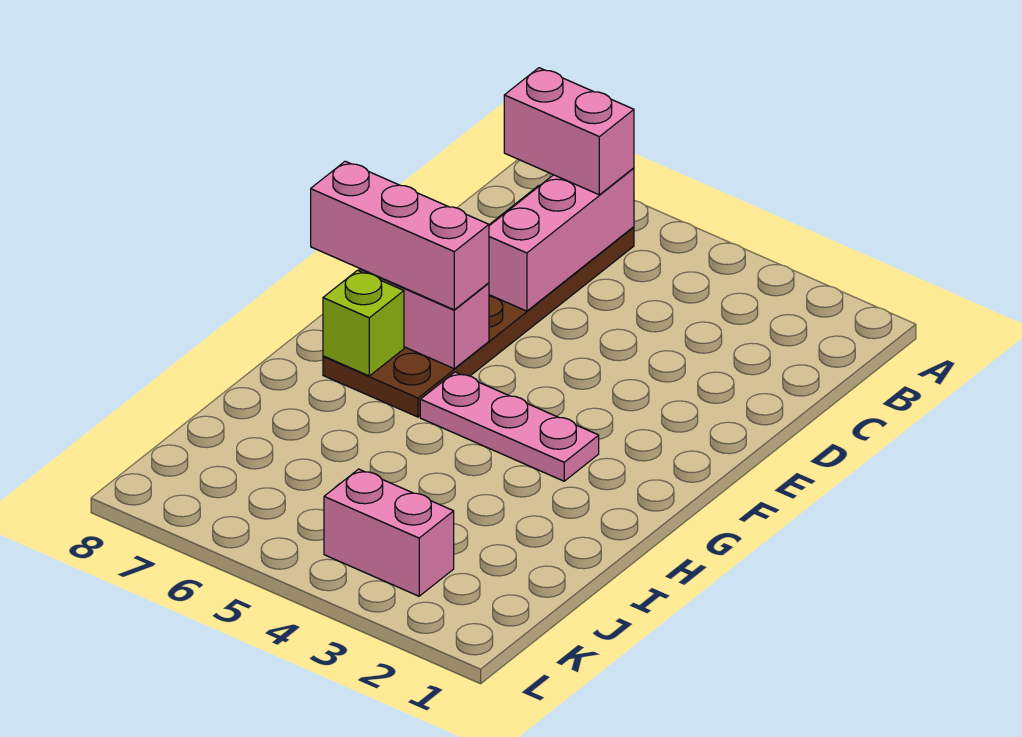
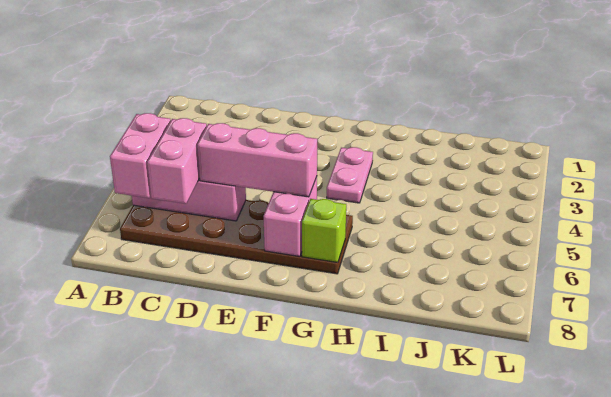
pink brick F6:F8 level 3 -> pink brick D6:F6 level 3
pink plate G3:G5 level 1 -> pink plate G3:G4 level 1
pink brick K3:K4 level 1 -> pink brick C6:C7 level 3

